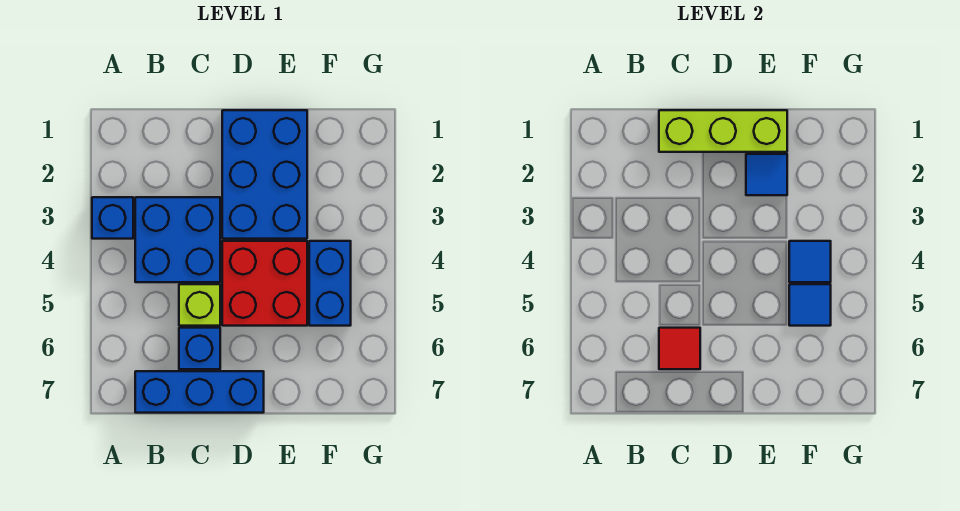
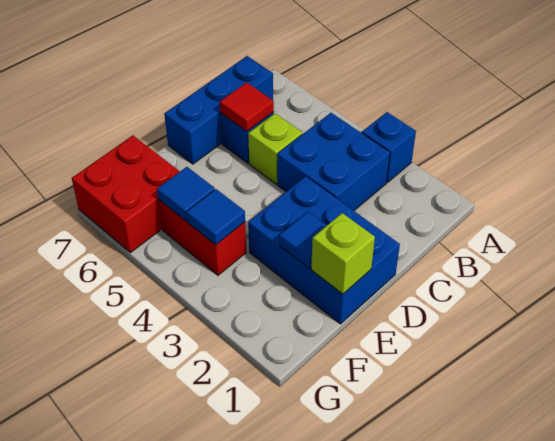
lime brick C1:E1 level 2 -> lime brick E1 level 2
red brick D4:E5 level 1 -> red brick F6:G7 level 1
blue brick F4:F5 level 1 -> red brick F4:F5 level 1

